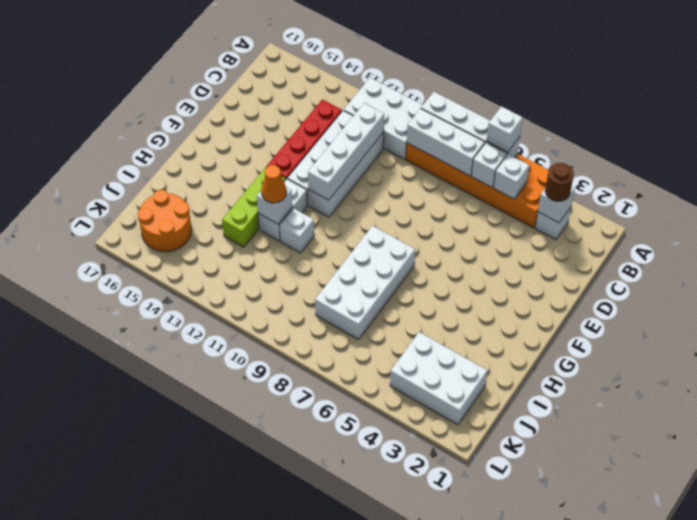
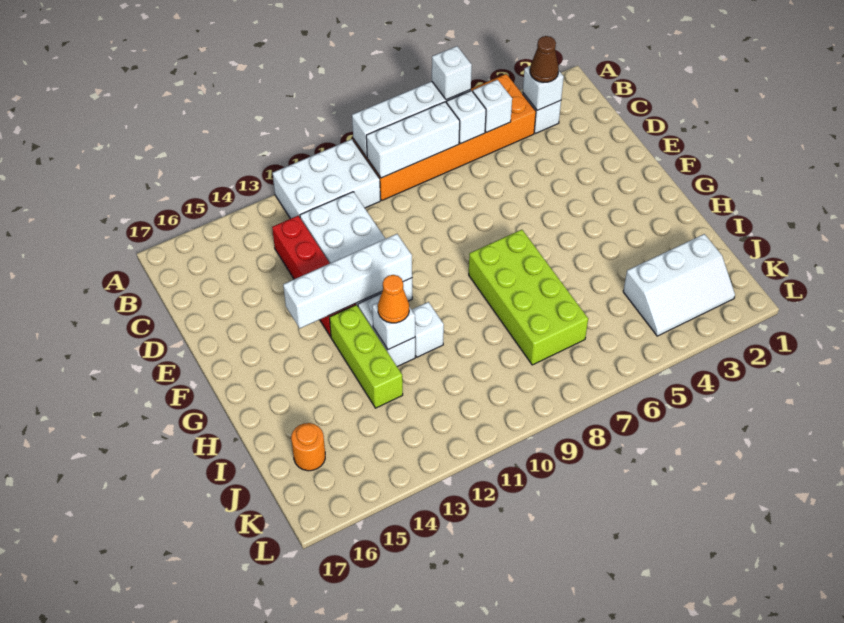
brown round brick B3 level 3 -> brown cone B3 level 3
white brick C11:F11 level 2 -> white brick F11:F14 level 2
white brick G7:J8 level 1 -> lime brick G7:J8 level 1
white brick J2:K4 level 1 -> white slope J2:K4 level 1 top J
orange round brick J15:K16 level 1 -> orange round brick J16 level 1

